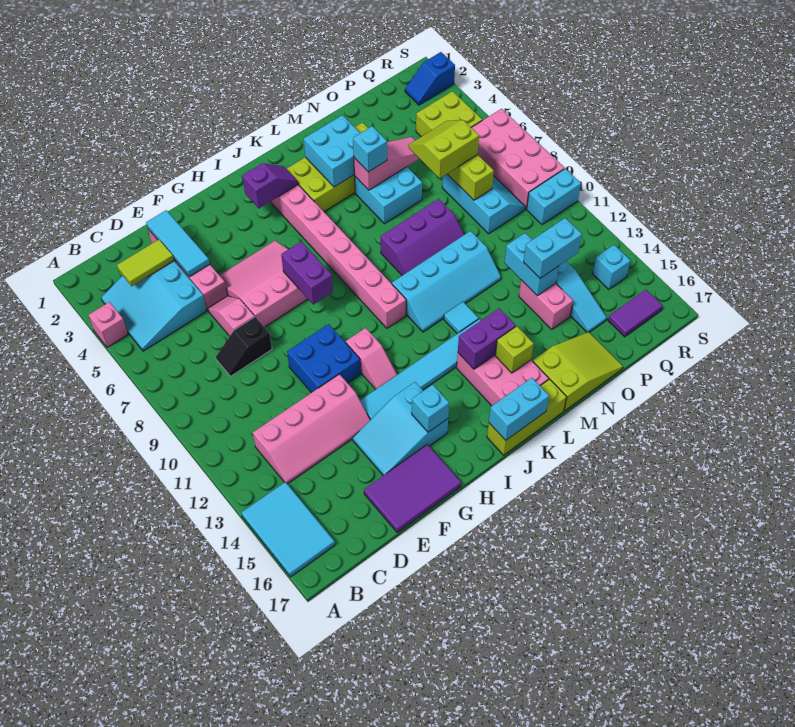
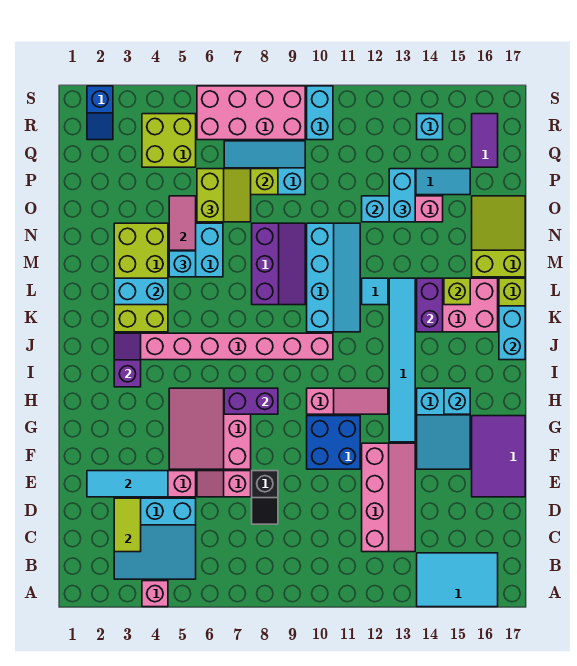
pink slope H11:H12 level 1 top 11 -> pink slope H10:H12 level 1 top 10
cyan brick L3:M4 level 2 -> cyan brick L3:L4 level 2
lime slope O6:P7 level 3 top 7 -> lime slope O6:P7 level 3 top 6

